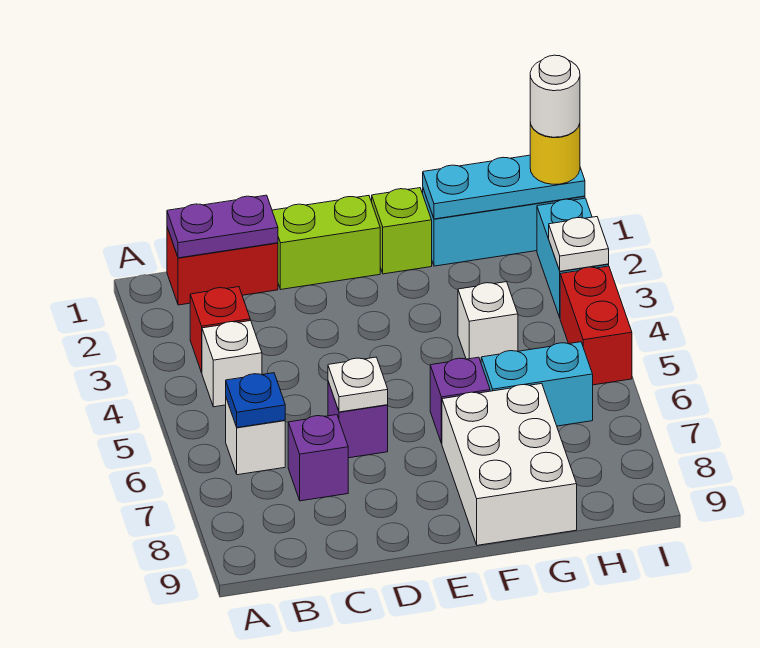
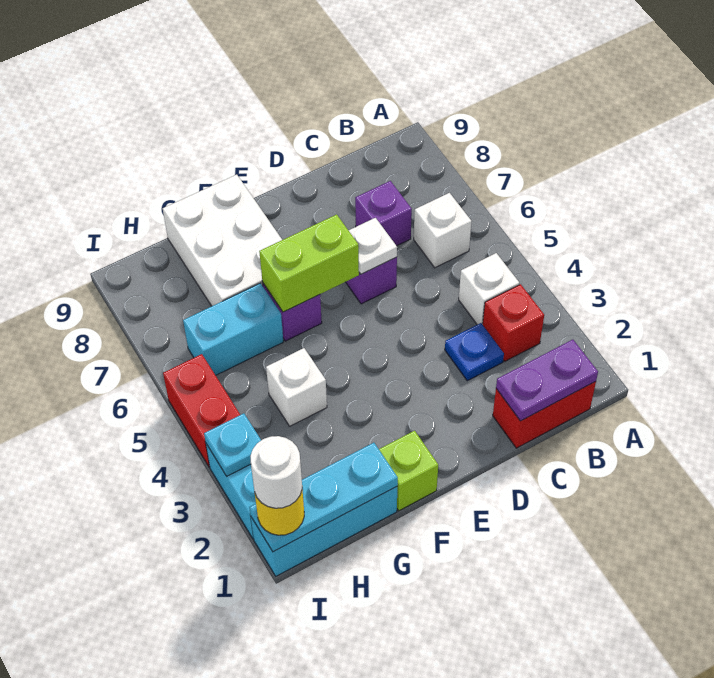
blue plate B6 level 2 -> blue plate C3 level 1
lime brick D1:E1 level 1 -> lime brick E6:F6 level 2
white plate I3 level 2 -> cyan plate I3 level 2

